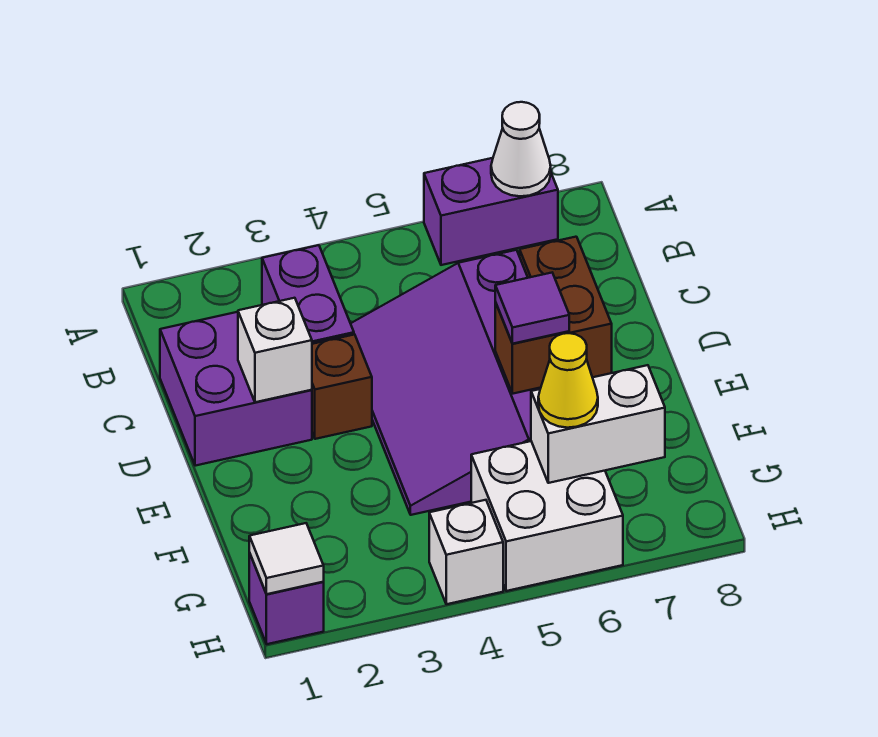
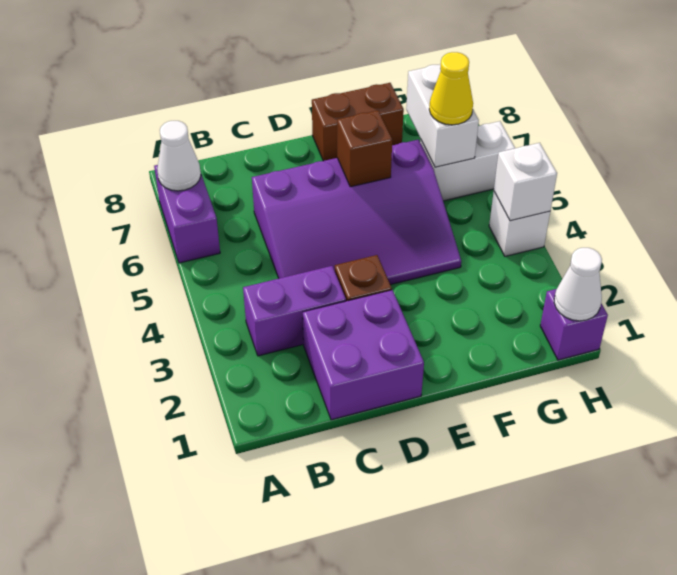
brown brick C7:D7 level 1 -> brown brick E8:F8 level 1
white brick D2 level 2 -> white brick H4 level 2
purple tile E6 level 3 -> none
white brick G5:H6 level 1 -> white brick G6:H6 level 1
white tile H1 level 2 -> white cone H1 level 2

